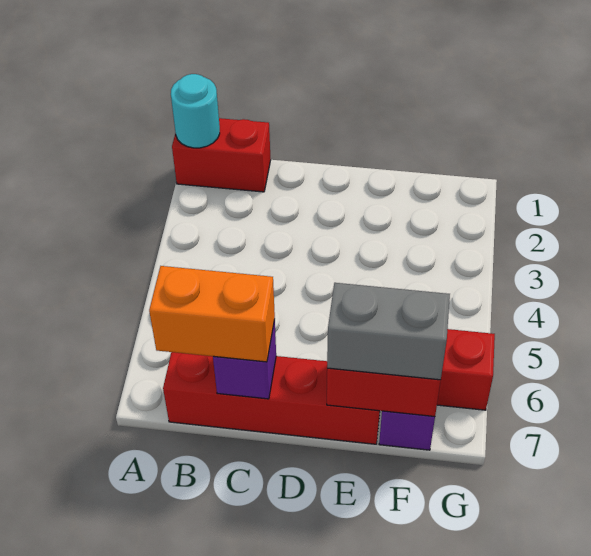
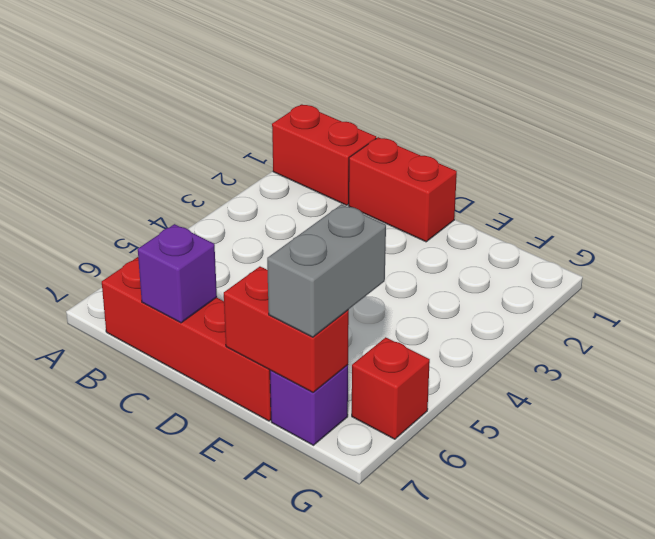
cyan round brick A1 level 2 -> none
orange brick B7:C7 level 3 -> none
none -> red brick C1:D1 level 1
grey brick E7:F7 level 3 -> grey brick F6:F7 level 3

